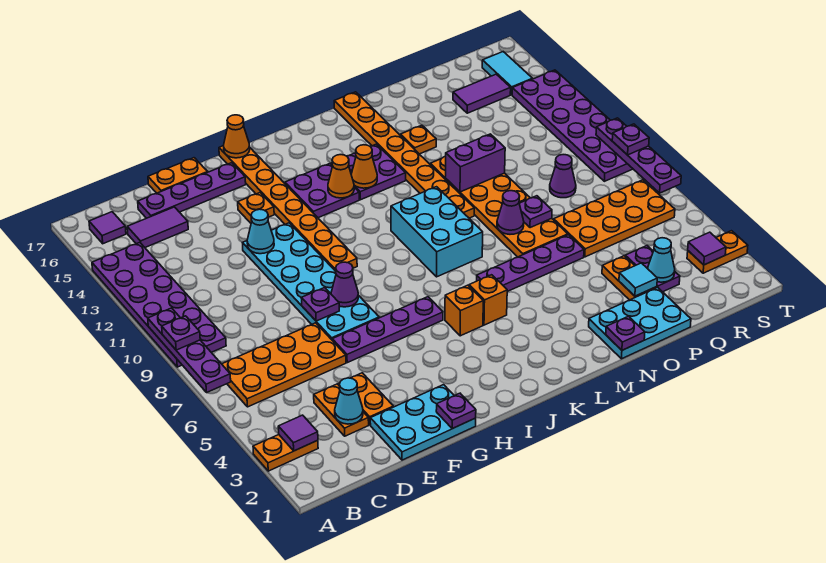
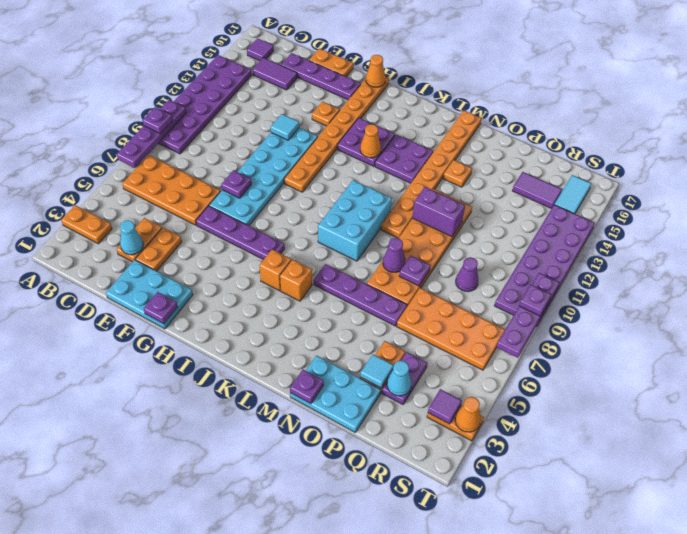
purple tile B3 level 2 -> none
cyan cone F12 level 2 -> cyan tile F12 level 2
purple cone G8 level 2 -> none
orange cone K13 level 2 -> orange cone T3 level 2

